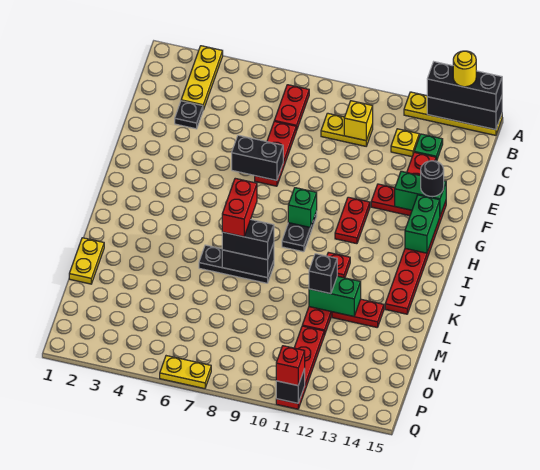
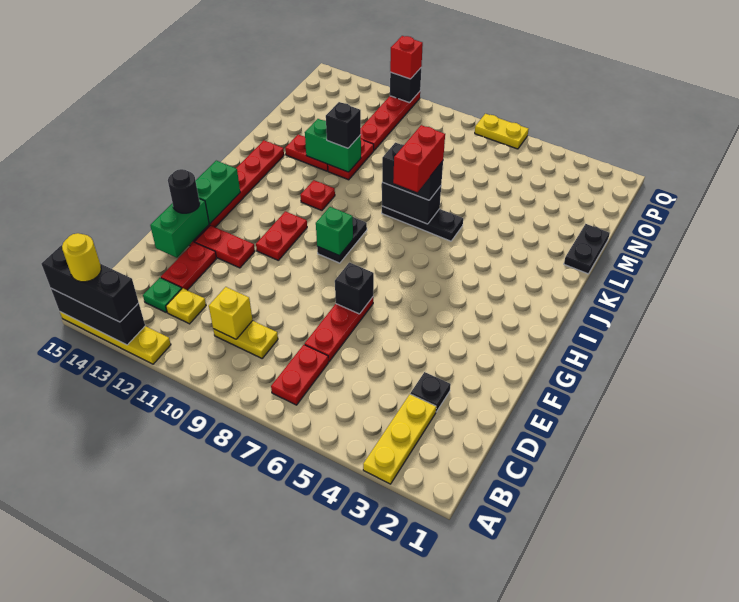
black brick F6:F7 level 2 -> black brick F7 level 2
green brick F13:F14 level 2 -> green brick E14:F14 level 2
yellow plate L1:M1 level 1 -> black plate L1:M1 level 1

